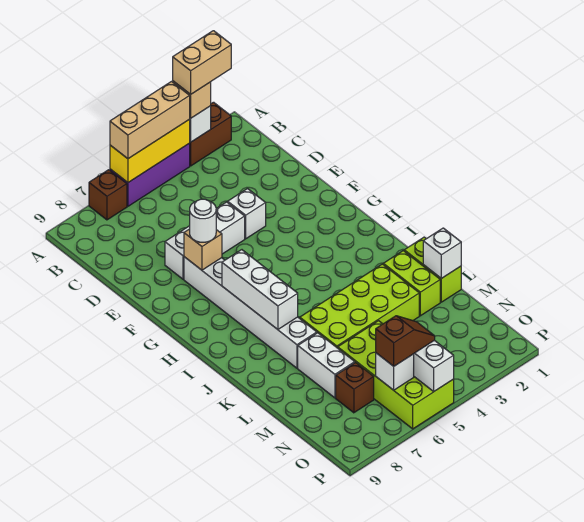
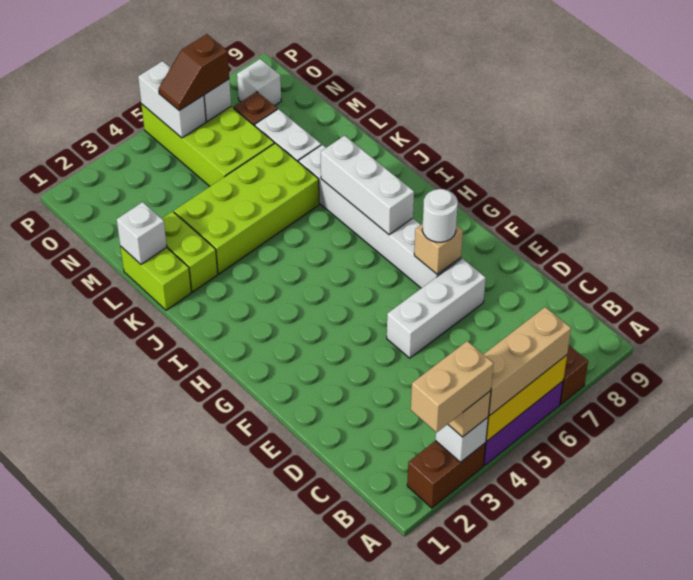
white brick E4 level 1 -> white brick O8 level 1

